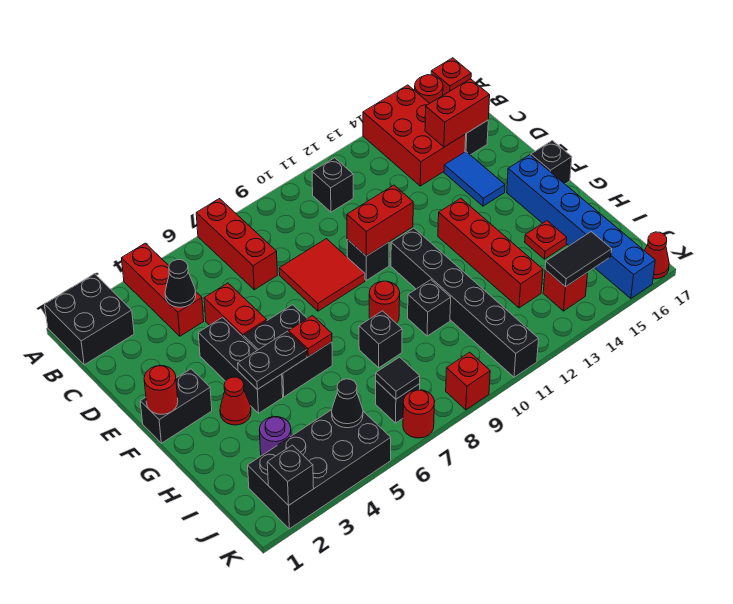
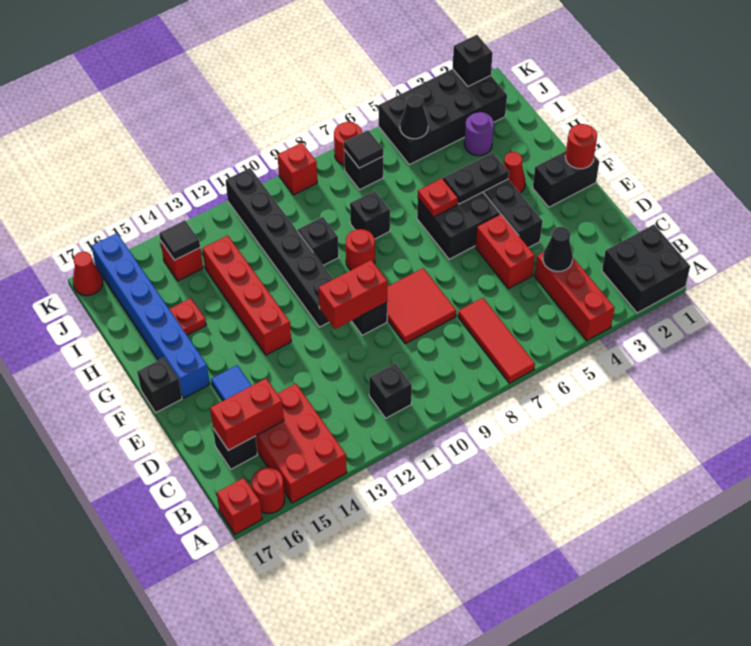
red brick A7:C7 level 1 -> red tile A7:C7 level 1
black tile J14:J15 level 2 -> black tile J14 level 2

